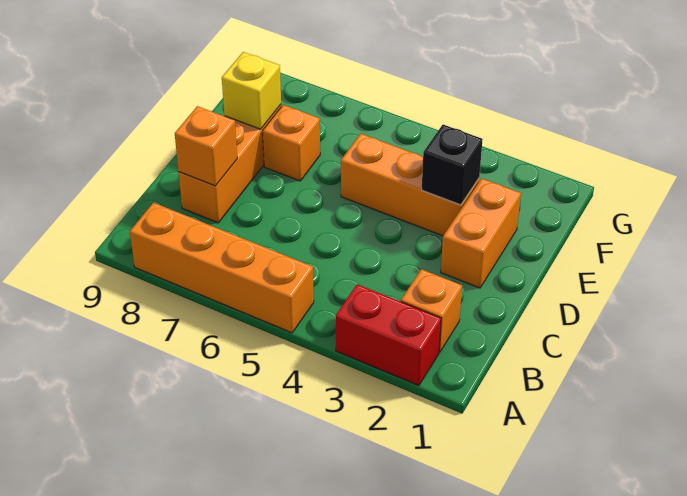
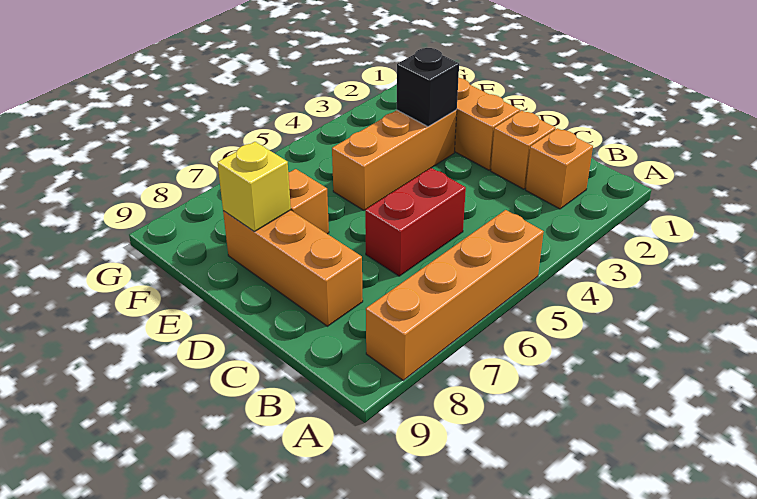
red brick A2:A3 level 1 -> red brick C5:C6 level 1
orange brick C8 level 2 -> orange brick C2 level 1

